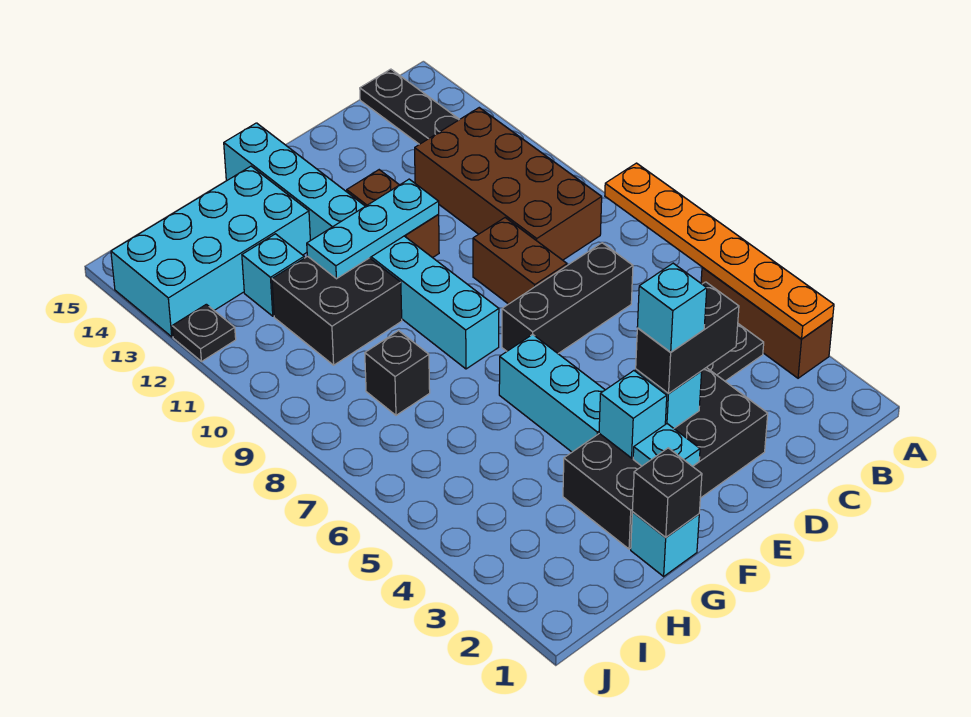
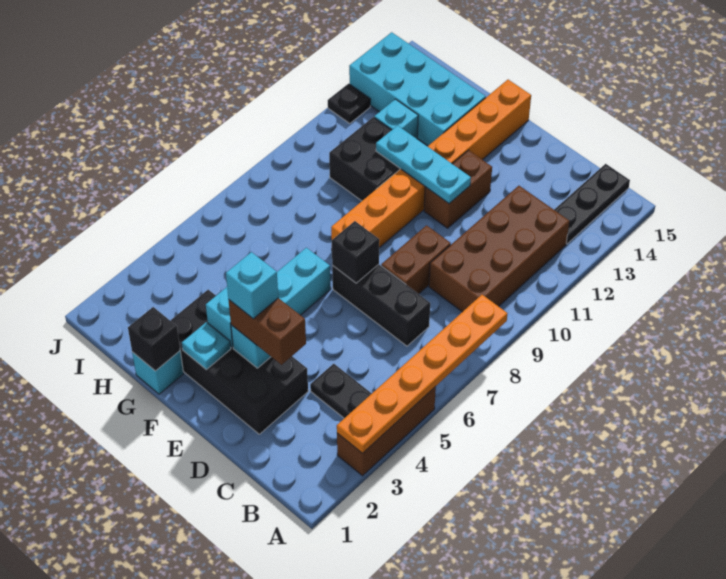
black brick D3:E3 level 3 -> brown brick D3:E3 level 3
cyan brick F8:F15 level 1 -> orange brick F8:F15 level 1
black brick H8 level 1 -> black brick E7 level 2

